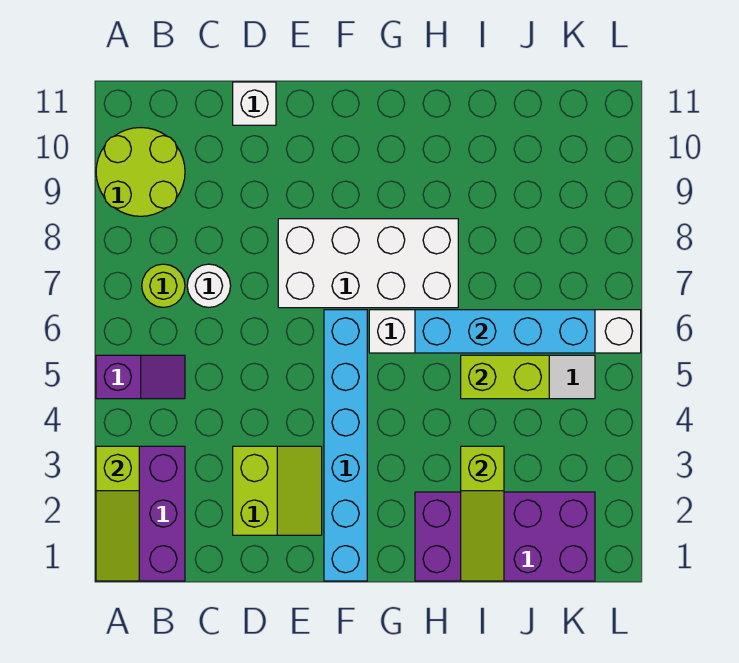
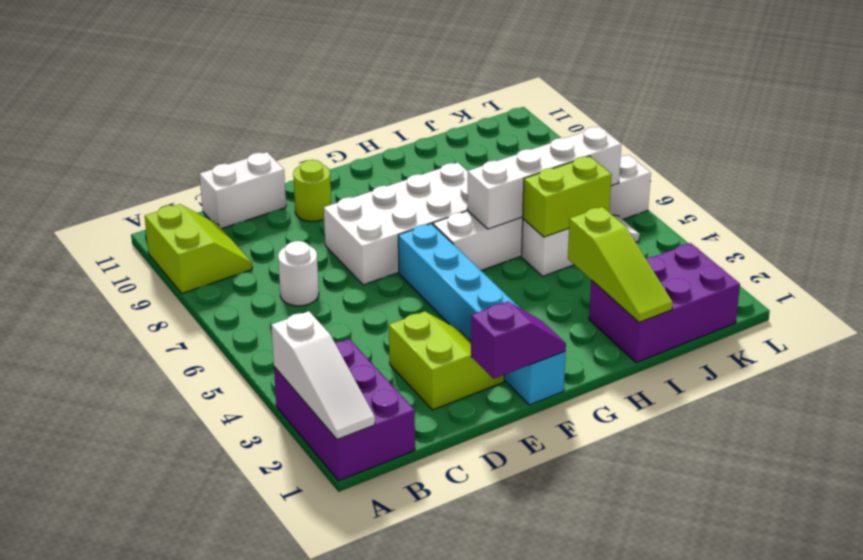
lime slope A1:A3 level 2 top 3 -> white slope A1:A3 level 2 top 3
purple slope A5:B5 level 1 top A -> purple slope E1:F1 level 2 top E
lime round brick A9:B10 level 1 -> lime slope A9:B10 level 1 top A
lime round brick B7 level 1 -> lime round brick E10 level 1
white brick D11 level 1 -> white brick C11:D11 level 1
purple brick H1:K2 level 1 -> purple brick I1:K2 level 1
cyan brick H6:K6 level 2 -> white brick H6:K6 level 2

